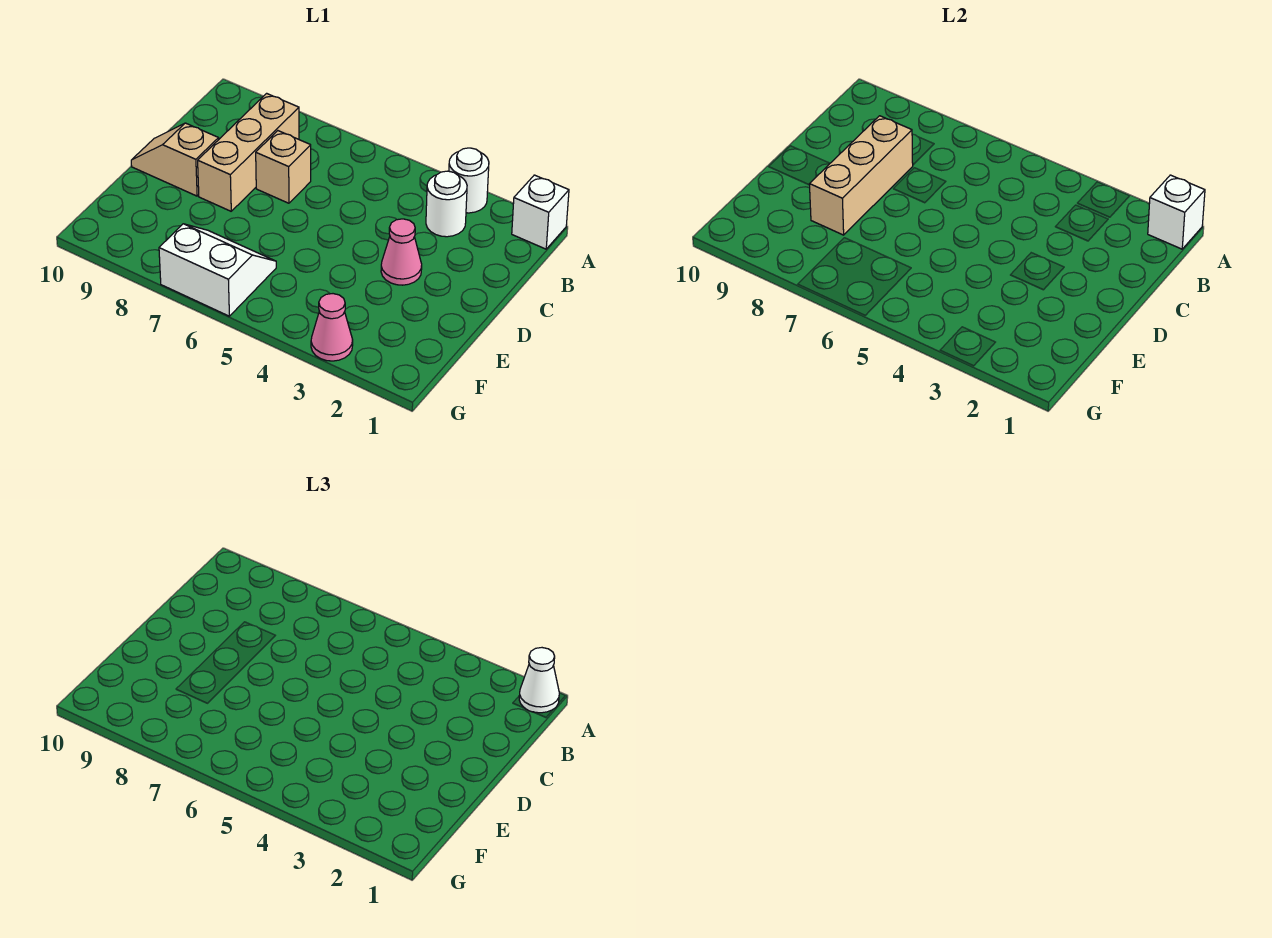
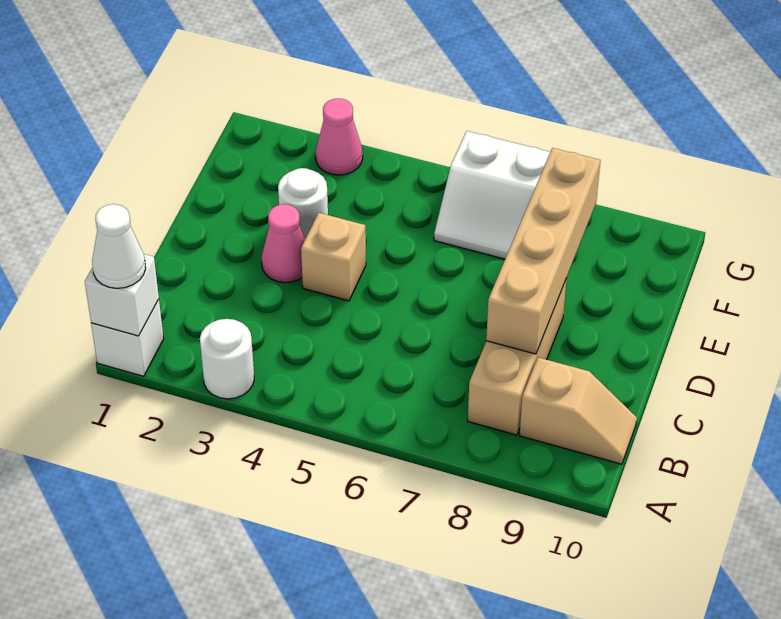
white round brick B3 level 1 -> white round brick E3 level 1
tan brick C7 level 1 -> tan brick D4 level 1
tan brick C8:E8 level 2 -> tan brick C8:F8 level 2
tan slope D9:D10 level 1 top 9 -> tan slope B9:B10 level 1 top 9

